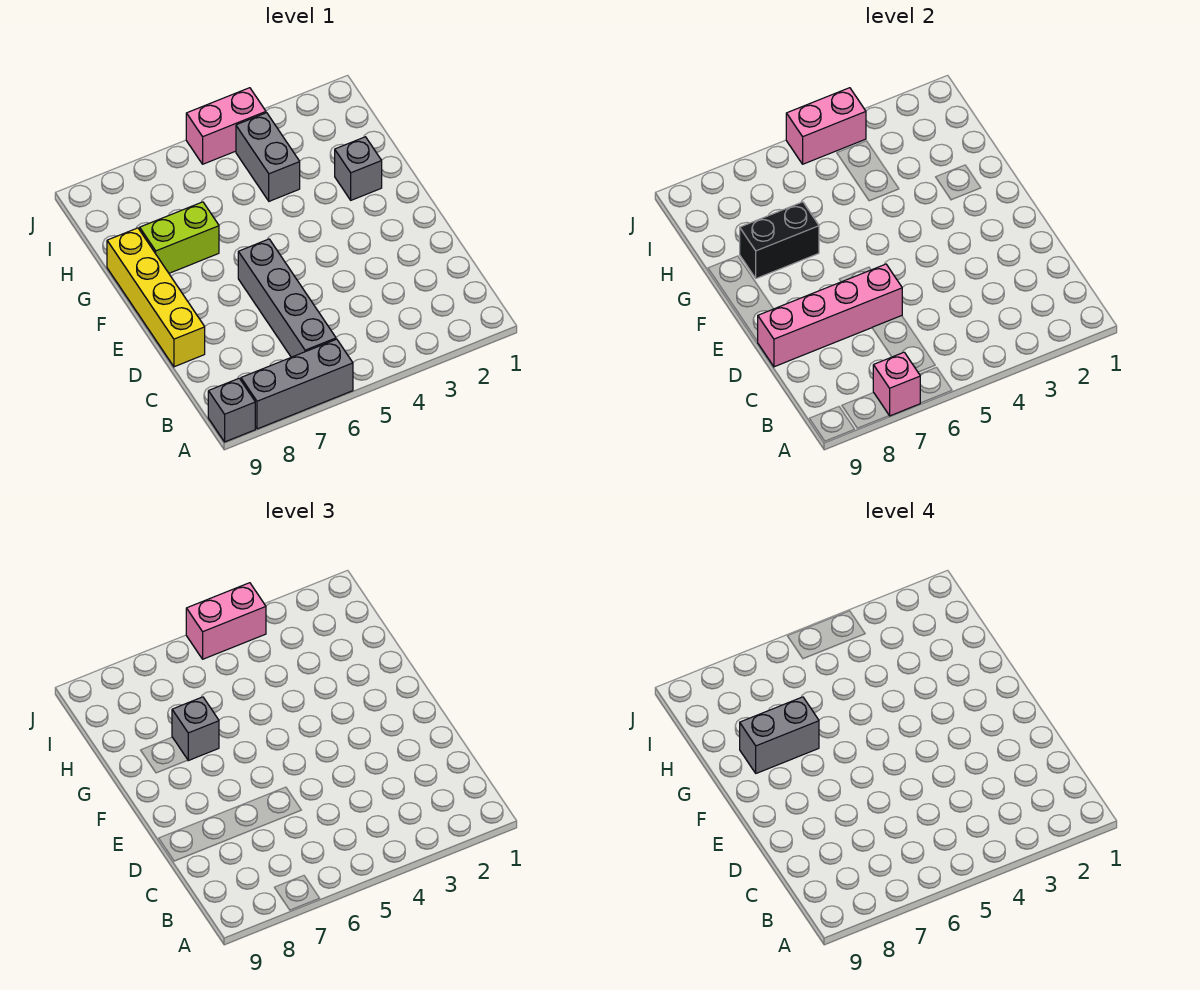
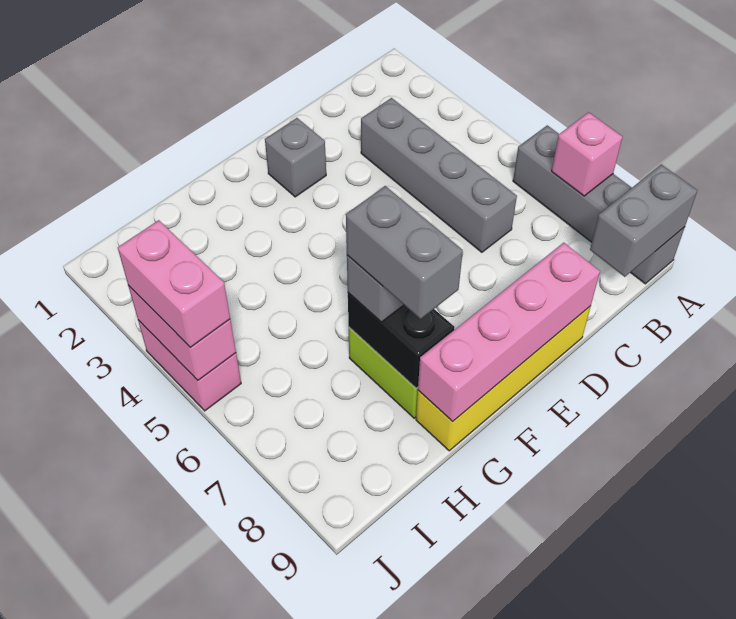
grey brick B6:E6 level 1 -> grey brick C3:C6 level 1
pink brick D6:D9 level 2 -> pink brick D9:G9 level 2
grey brick G2 level 1 -> grey brick E2 level 1
grey brick H4:I4 level 1 -> grey brick A9:B9 level 2

